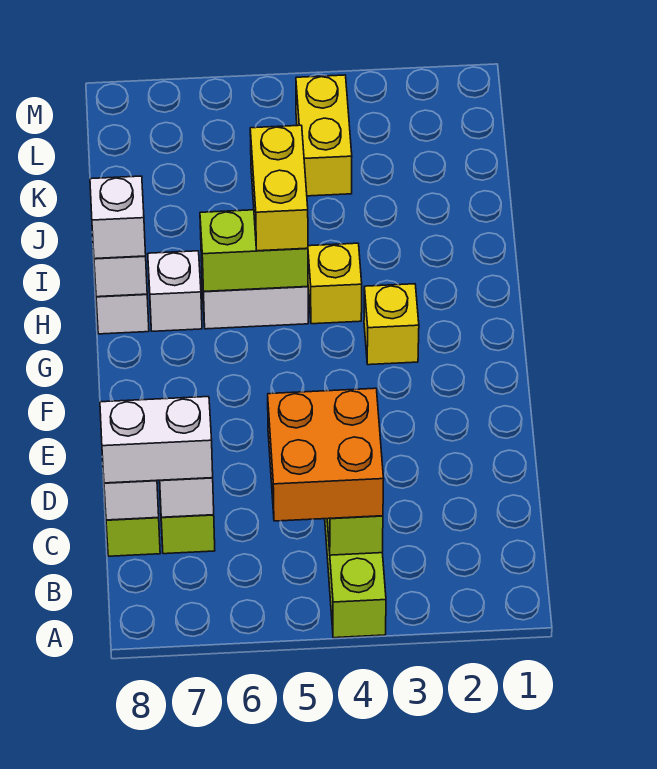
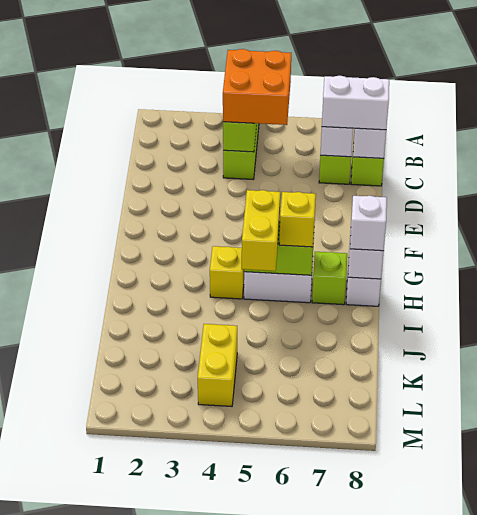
yellow brick G3 level 1 -> yellow brick H6 level 3
white brick H7 level 1 -> lime brick H7 level 1

